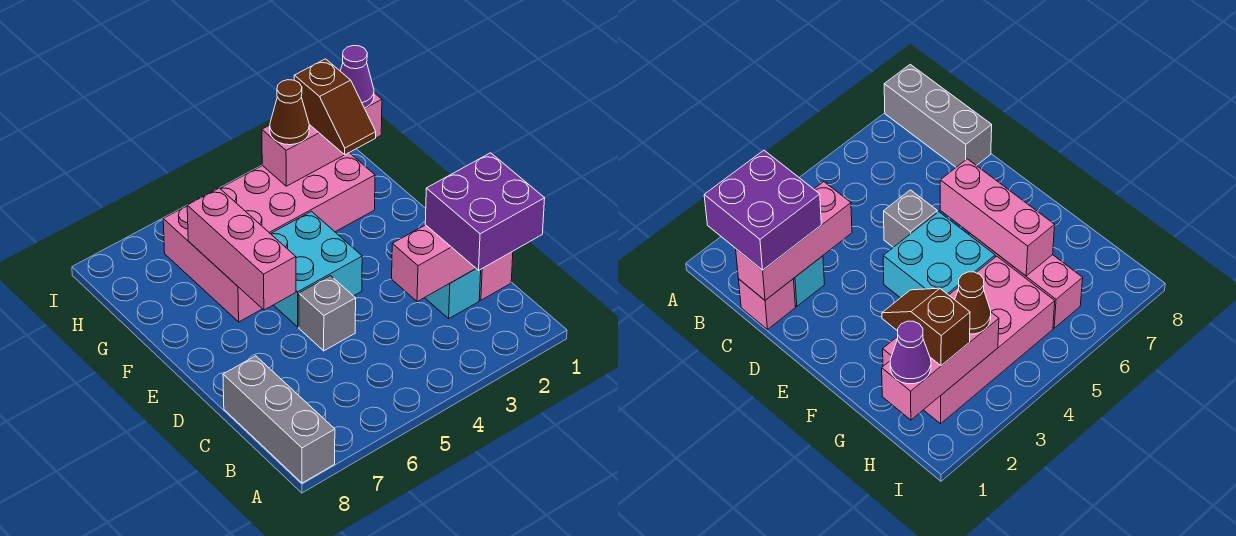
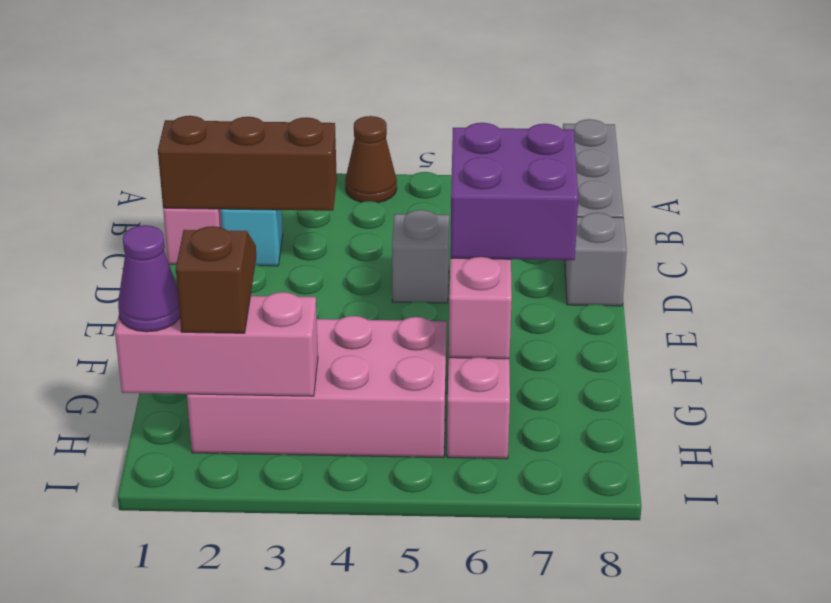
purple brick B1:C2 level 3 -> purple brick E6:F7 level 3
pink brick C1:C3 level 2 -> brown brick C1:C3 level 2
none -> grey brick D8 level 1
cyan brick E4:F5 level 1 -> none
brown cone H3 level 3 -> brown cone A4 level 1

